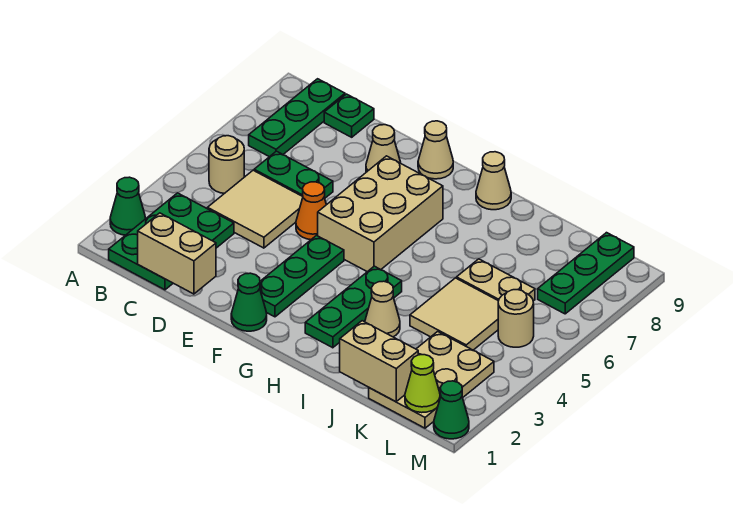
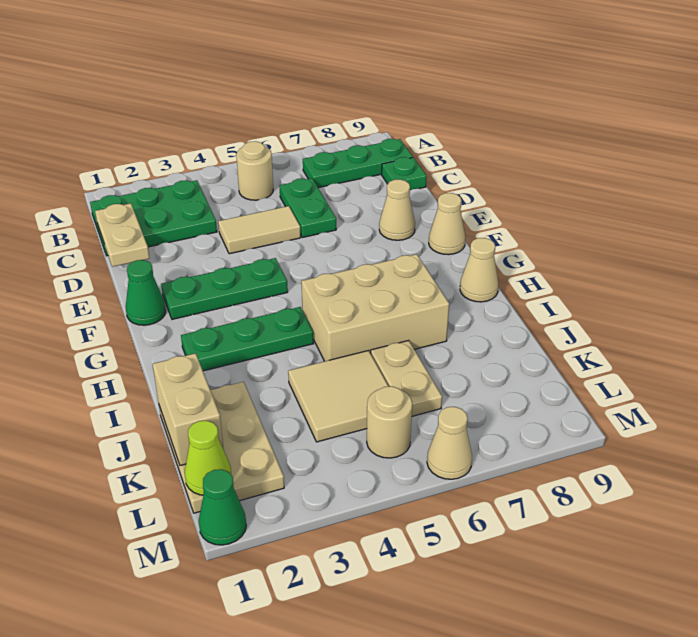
green cone A2 level 1 -> none
tan brick C1:D1 level 2 -> tan plate C1:D1 level 2
tan tile C4:D5 level 1 -> tan tile D4:D5 level 1
orange cone E5 level 1 -> none
tan brick F5:G7 level 1 -> tan brick H5:I7 level 1
tan cone I3 level 1 -> tan cone M6 level 1
tan plate K1:L3 level 1 -> tan plate J1:L2 level 1
green plate L7:L9 level 1 -> none

